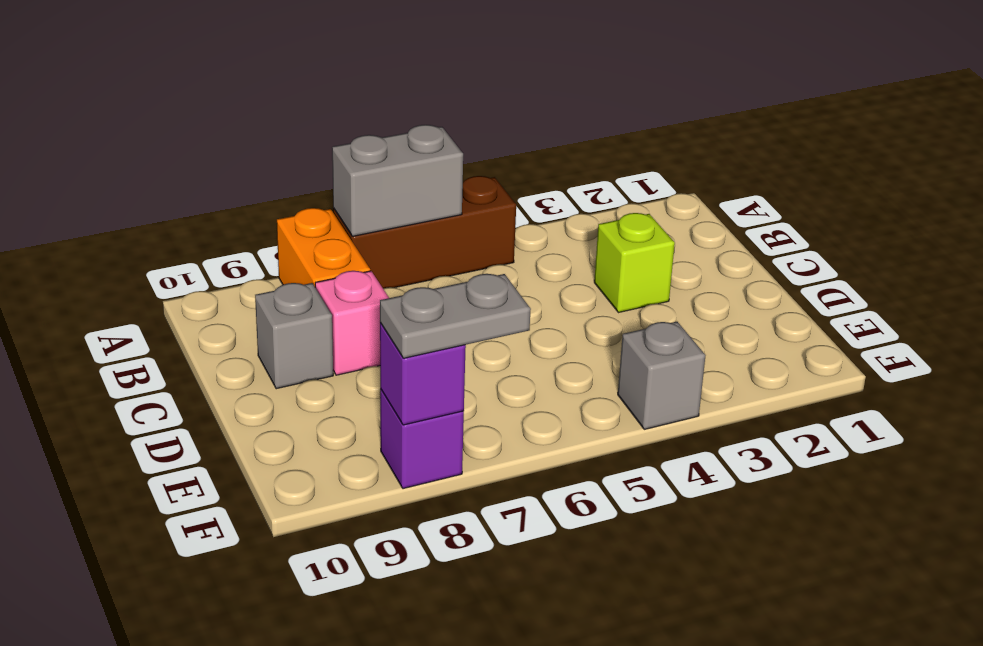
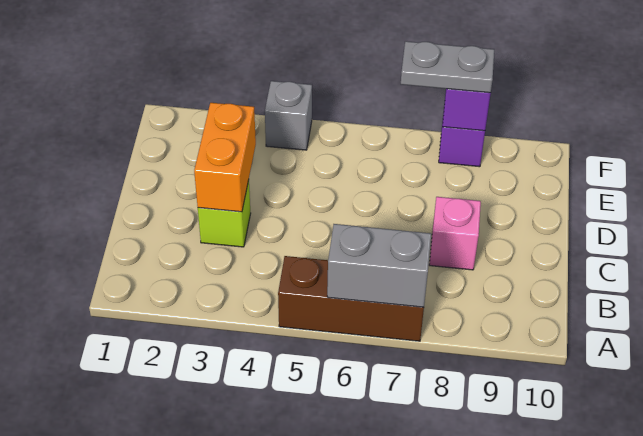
orange brick A8:B8 level 1 -> orange brick C3:D3 level 2
grey brick C9 level 1 -> none

